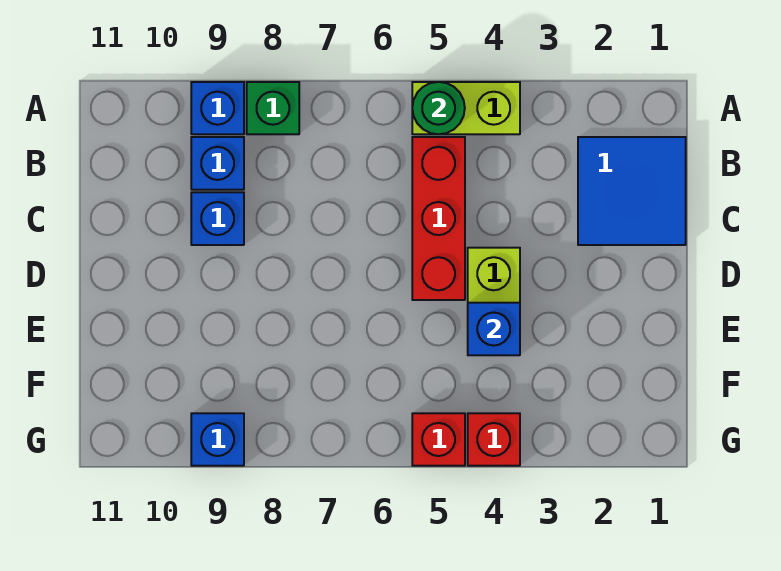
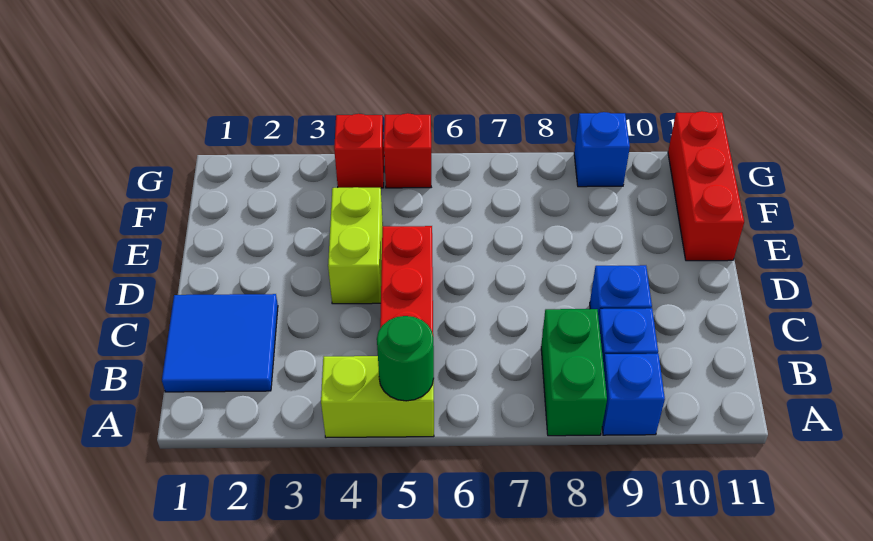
green brick A8 level 1 -> green brick A8:B8 level 1
blue brick E4 level 2 -> none
none -> red brick E11:G11 level 1

